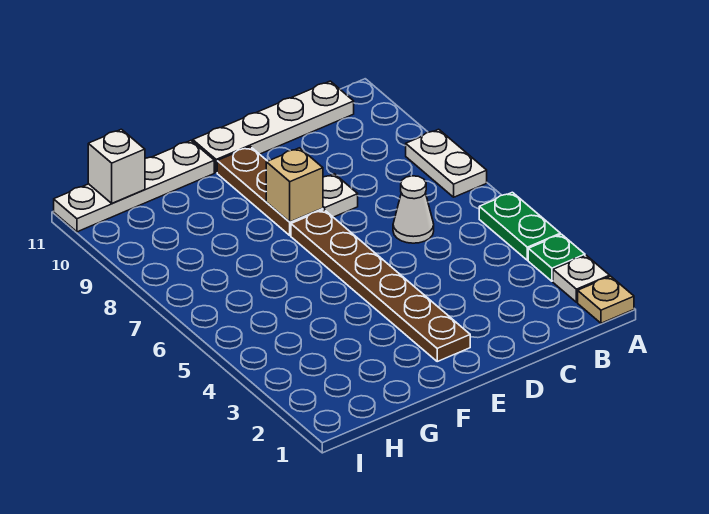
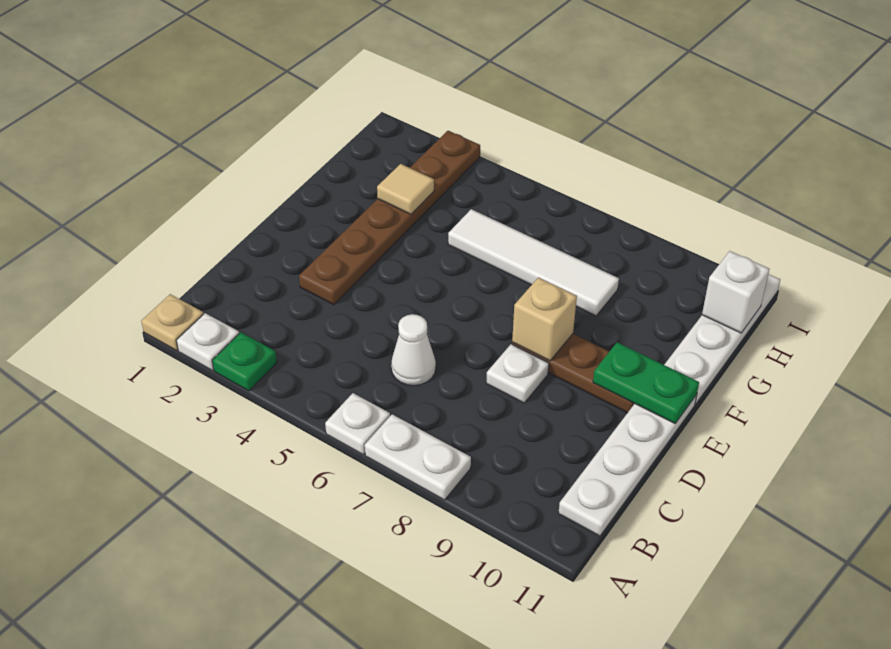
green plate A4:A5 level 1 -> green plate E10:E11 level 2
none -> white plate A6 level 1
brown plate E2:E7 level 1 -> brown plate D3:I3 level 1
none -> tan tile G3 level 2
none -> white tile G5:G8 level 1

